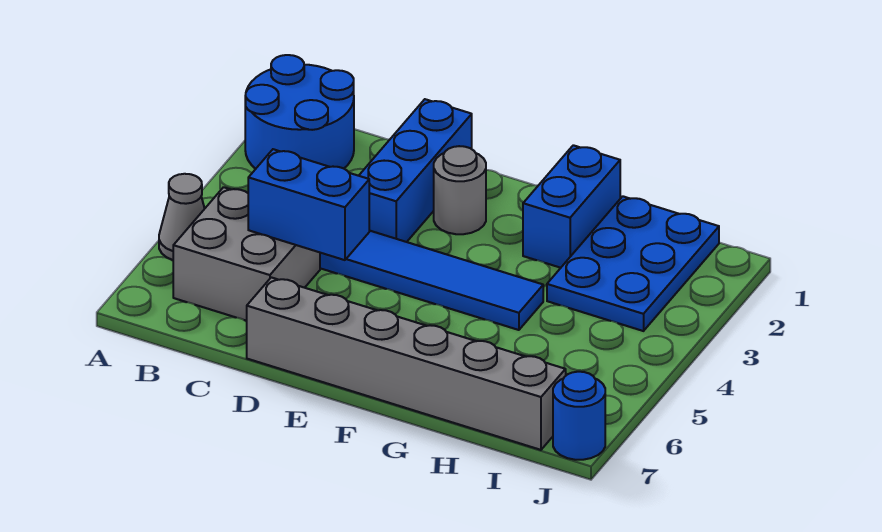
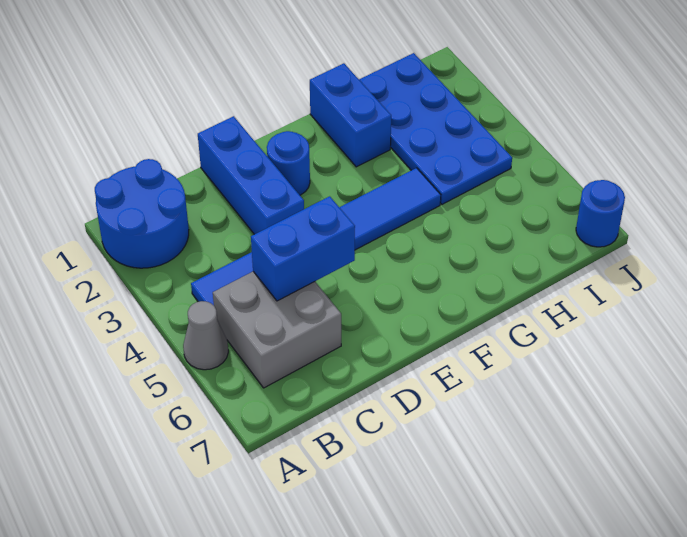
grey brick D7:I7 level 1 -> none
grey round brick E2 level 1 -> blue round brick E2 level 1
blue plate H1:I3 level 1 -> blue plate H1:I4 level 1

